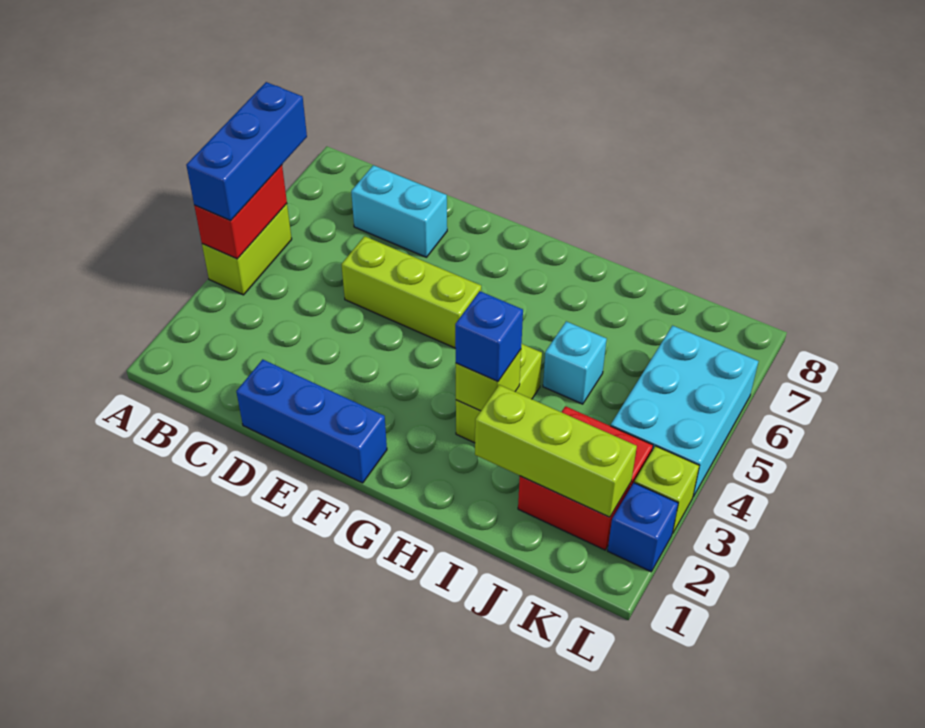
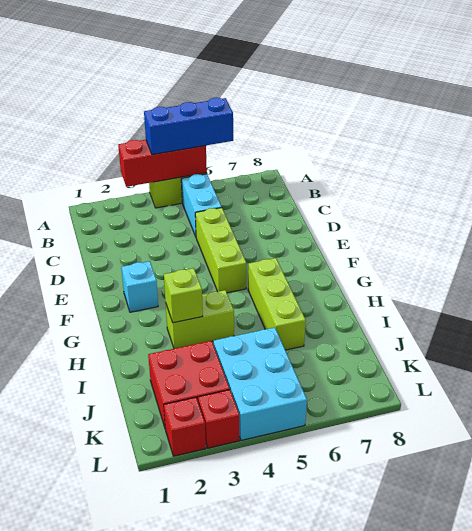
red brick A4:A5 level 2 -> red brick A3:A5 level 2
cyan brick C7:D7 level 1 -> cyan brick B5:C5 level 1
blue brick D1:F1 level 1 -> none
blue brick H3 level 3 -> none
lime brick I2:K2 level 2 -> lime brick G6:I6 level 1
cyan brick I5 level 1 -> cyan brick F2 level 1
cyan brick K4:L6 level 1 -> cyan brick J4:L5 level 1
blue brick L2 level 1 -> red brick L2 level 1
lime brick L3 level 1 -> red brick L3 level 1

